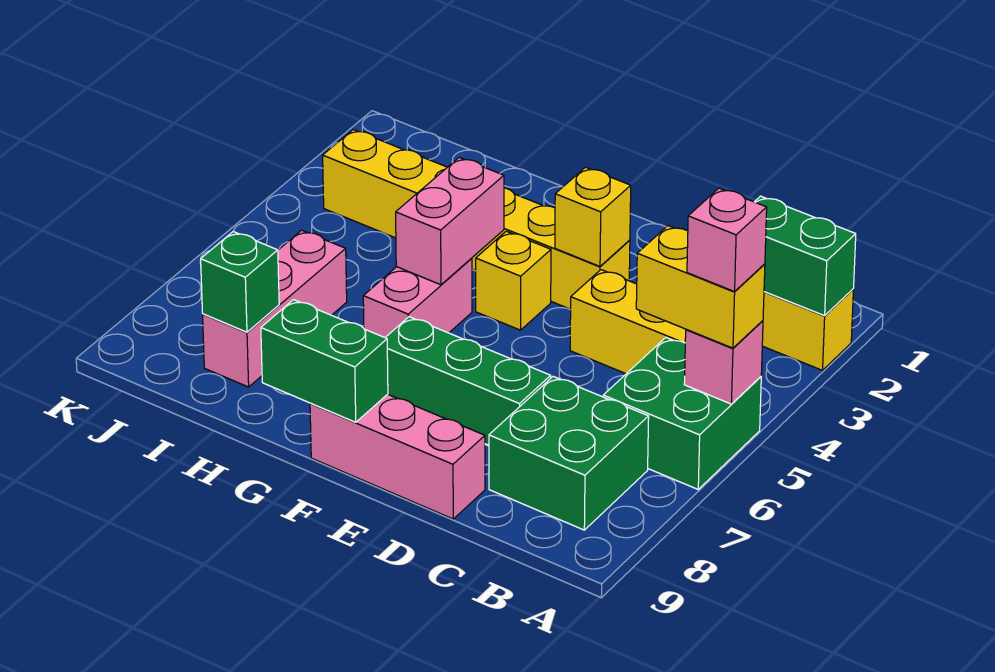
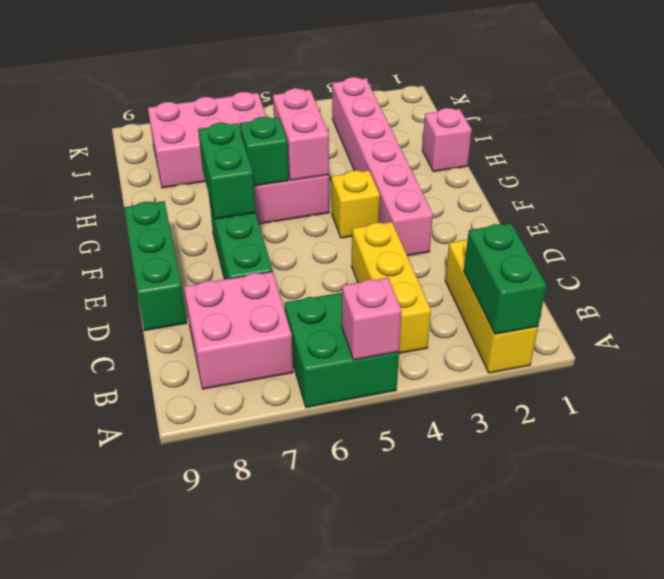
yellow brick A5:B5 level 3 -> none
pink brick A5 level 4 -> pink brick H1 level 1
green brick B7:C8 level 1 -> pink brick B7:C8 level 1
pink brick D9:F9 level 1 -> green brick D9:F9 level 1
yellow brick E3:J3 level 1 -> pink brick E3:J3 level 1
yellow brick E3 level 2 -> none
green brick F9:G9 level 2 -> green brick F7:G7 level 2
pink brick G4:G5 level 2 -> pink brick G5:H5 level 2
pink brick I6:I8 level 1 -> pink brick I6:J8 level 1
green brick I8 level 2 -> green brick G6 level 2

